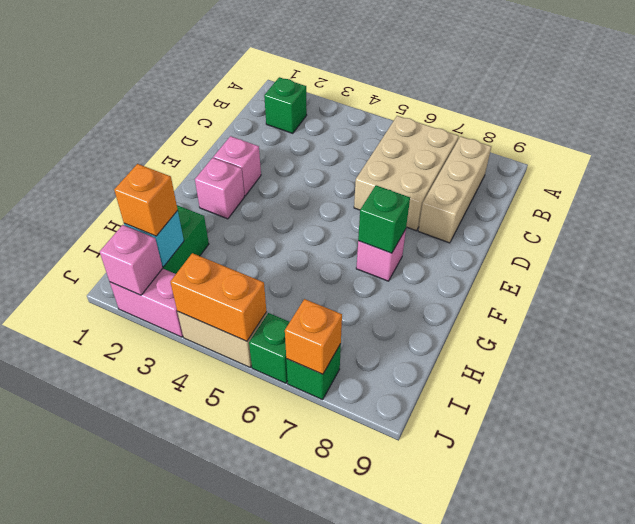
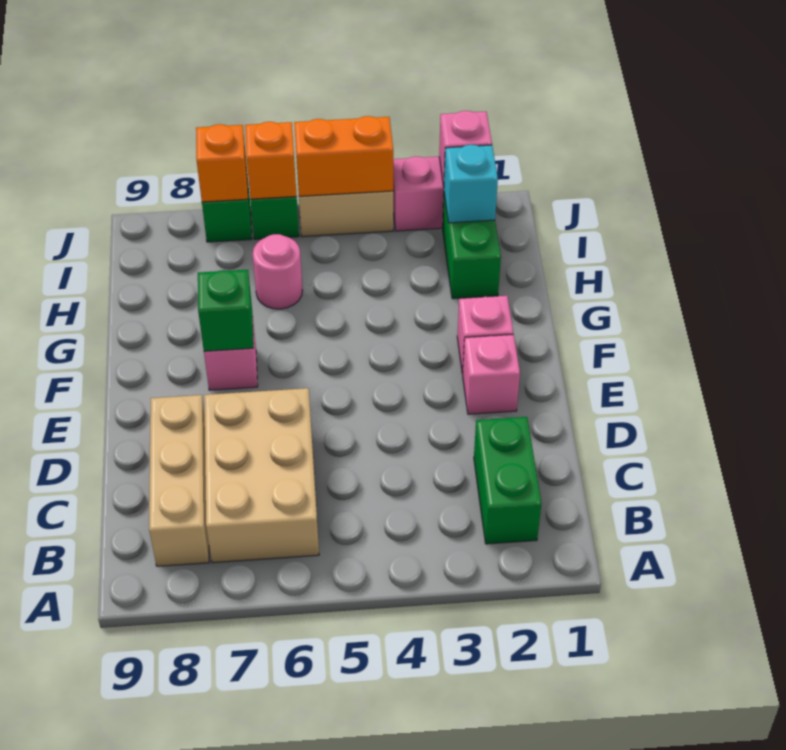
green brick B2 level 1 -> green brick B2:C2 level 1
none -> pink round brick H6 level 1
orange brick I2 level 3 -> orange brick J6 level 2

